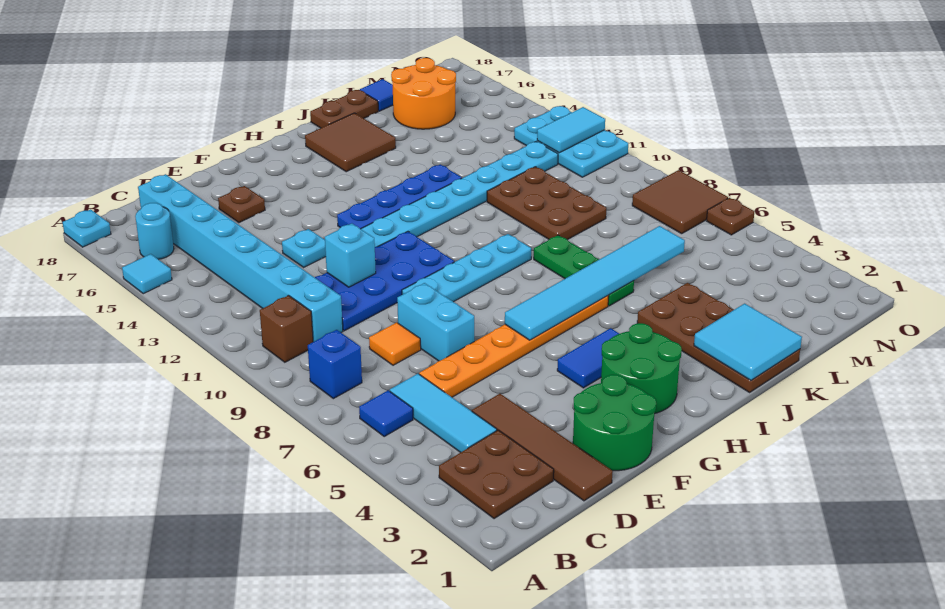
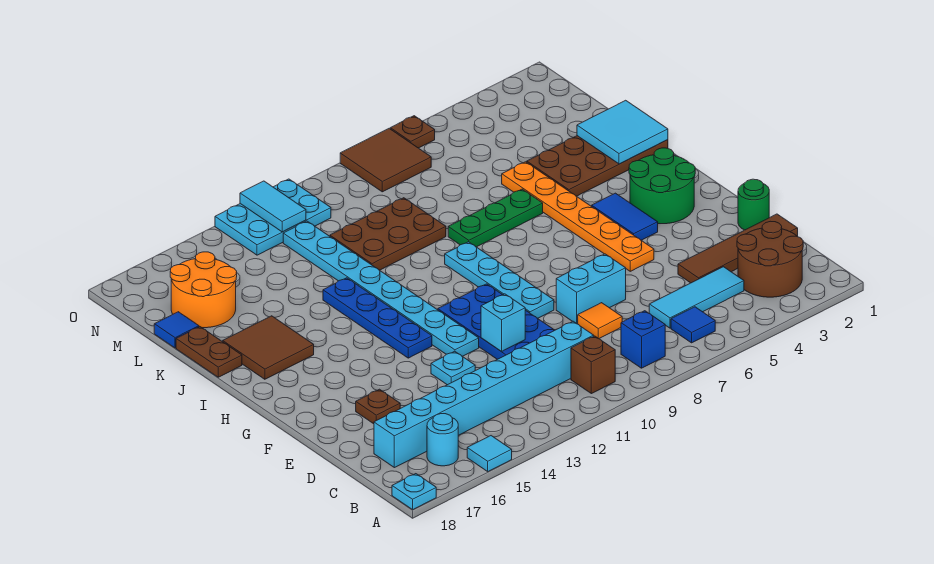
brown plate B2:C3 level 1 -> brown round brick B2:C3 level 1
orange plate D6:I6 level 1 -> orange plate F5:K5 level 1
green round brick E1:F2 level 1 -> green round brick E1 level 1
cyan tile G6:L6 level 2 -> none

